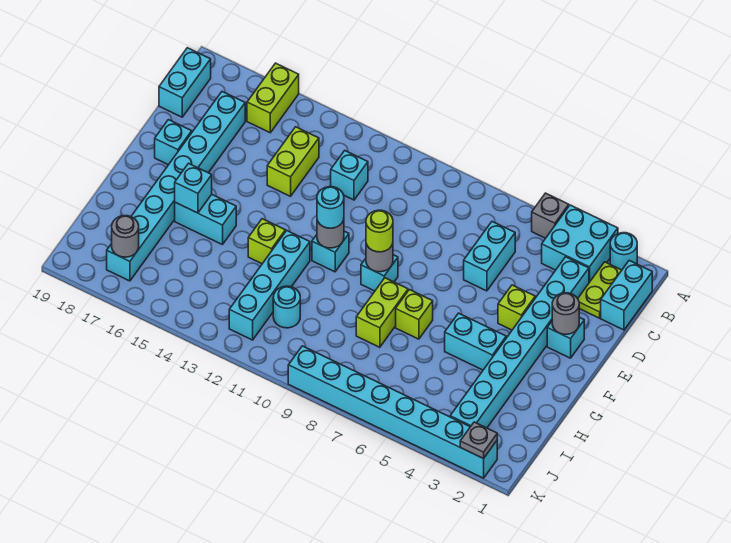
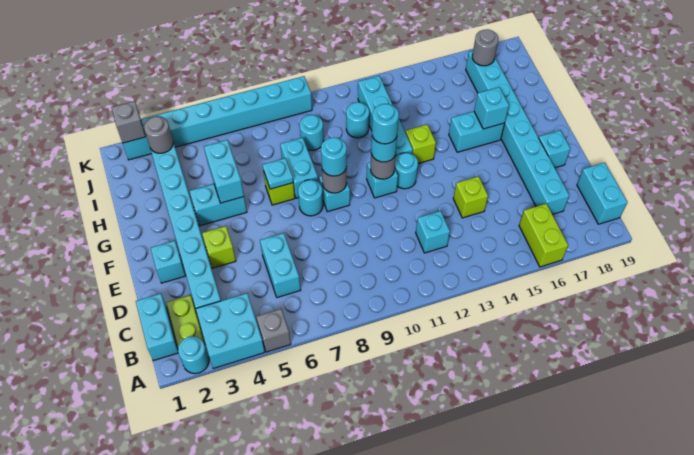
lime brick C14:D14 level 1 -> lime brick D14 level 1
grey round brick E2 level 2 -> grey round brick J3 level 2
none -> cyan round brick F8 level 1
lime round brick F9 level 3 -> cyan round brick F9 level 3
none -> cyan round brick F11 level 4
none -> cyan round brick F12 level 1
none -> cyan brick G5:H5 level 2
none -> cyan plate G7 level 2
lime brick G8:H8 level 1 -> cyan brick G8:H8 level 1
none -> cyan round brick I9 level 1
grey plate K2 level 2 -> grey brick K2 level 2

